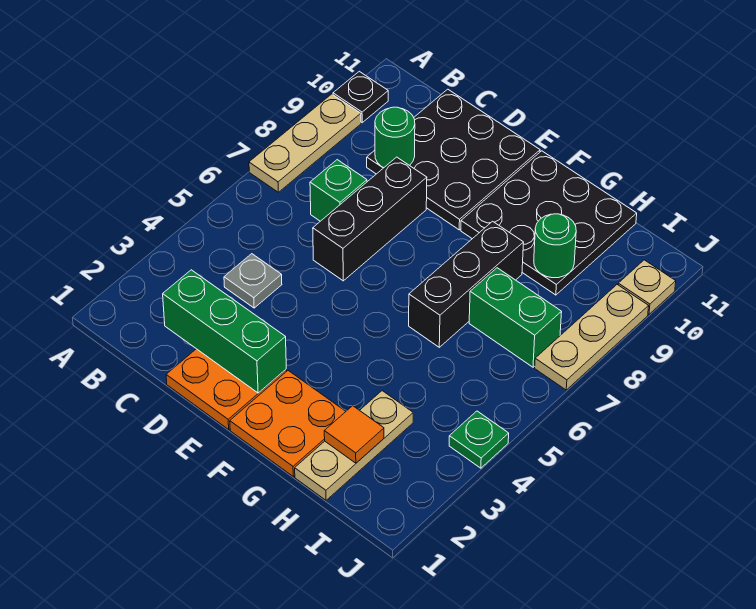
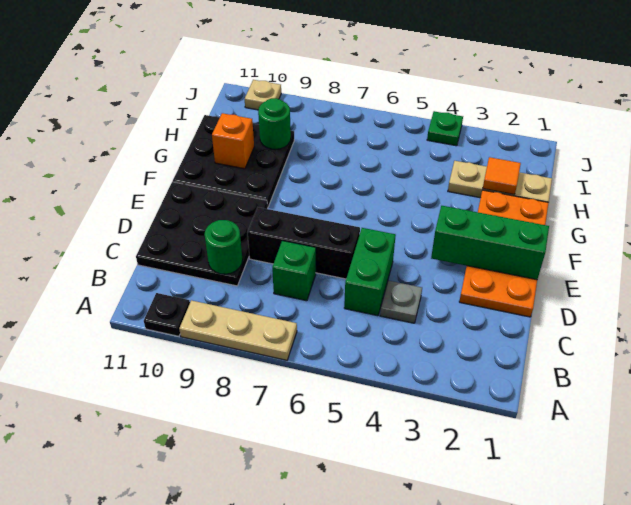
green brick C2:E2 level 2 -> green brick E1:E3 level 2
black brick G6:G8 level 1 -> none
none -> orange brick G10 level 2
green brick H7:I7 level 1 -> green brick C5:D5 level 1
tan plate J7:J9 level 1 -> none

